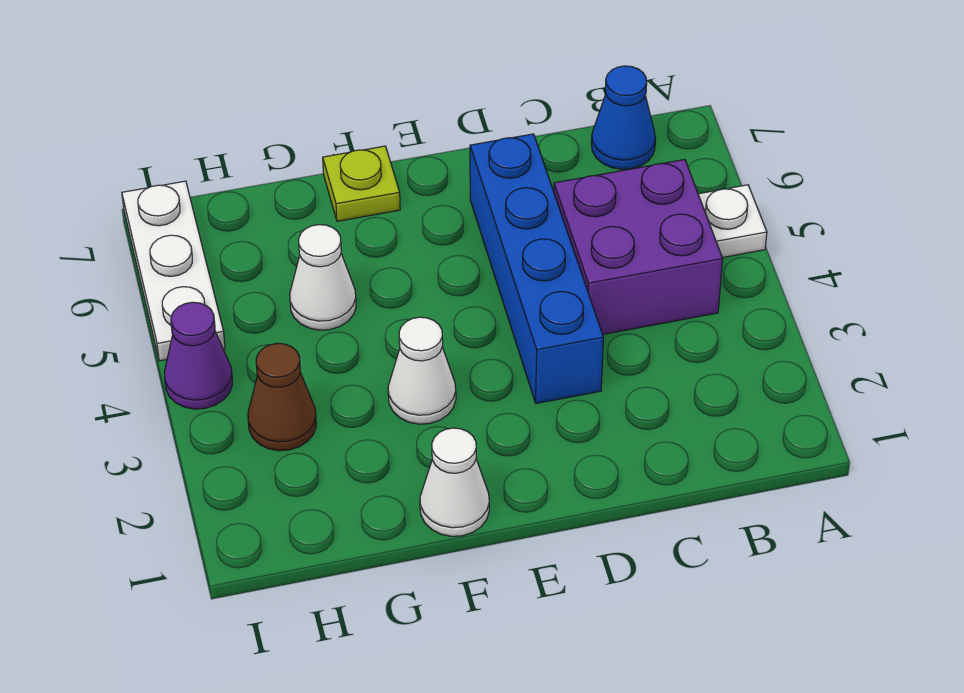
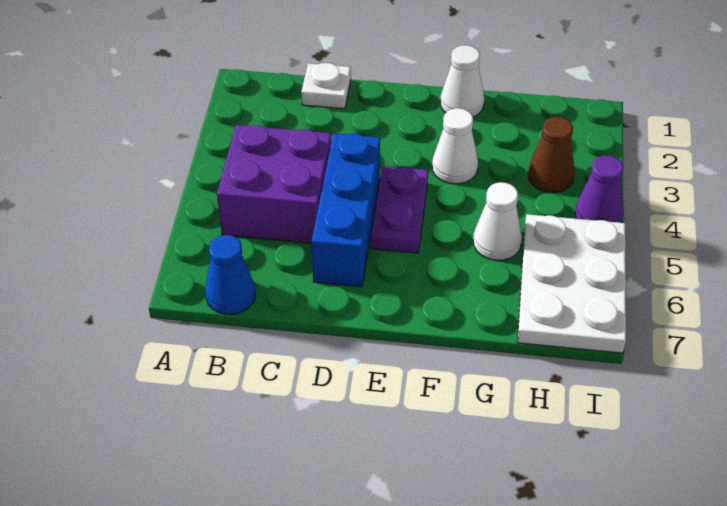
white plate A5 level 1 -> white plate C1 level 1
blue brick D3:D6 level 1 -> blue brick D4:D6 level 1
none -> purple plate E4:E5 level 1
lime plate F7 level 1 -> none
white plate I5:I7 level 1 -> white plate H5:I7 level 1

